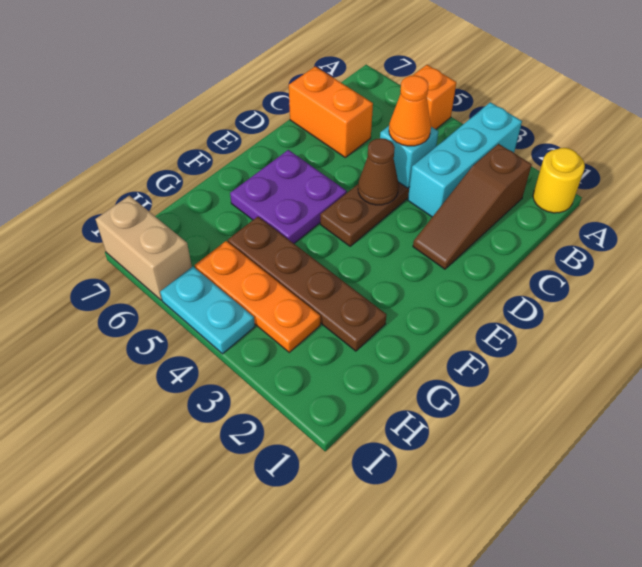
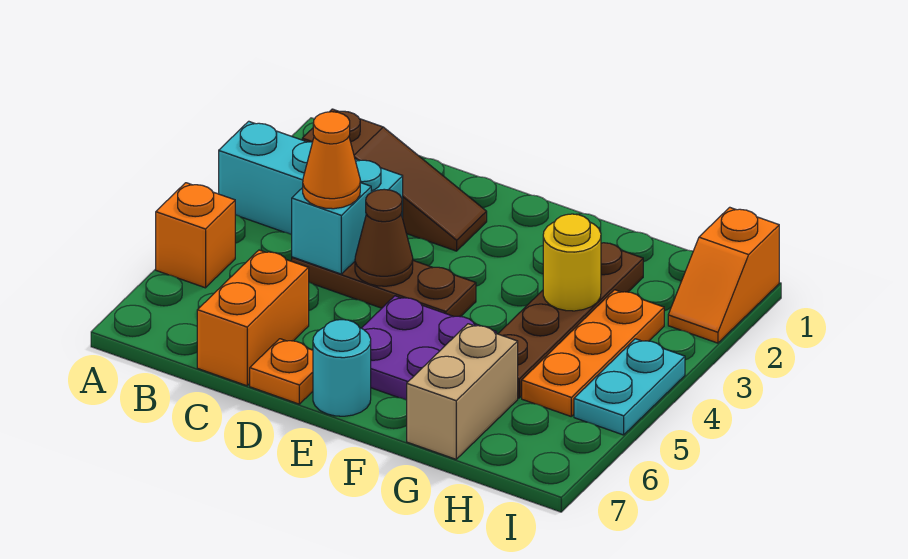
yellow round brick A1 level 1 -> yellow round brick G3 level 2
none -> orange plate D7 level 1
none -> cyan round brick E7 level 1
none -> orange slope I1:I2 level 1 top 1
tan brick I6:I7 level 1 -> tan brick G6:G7 level 1

